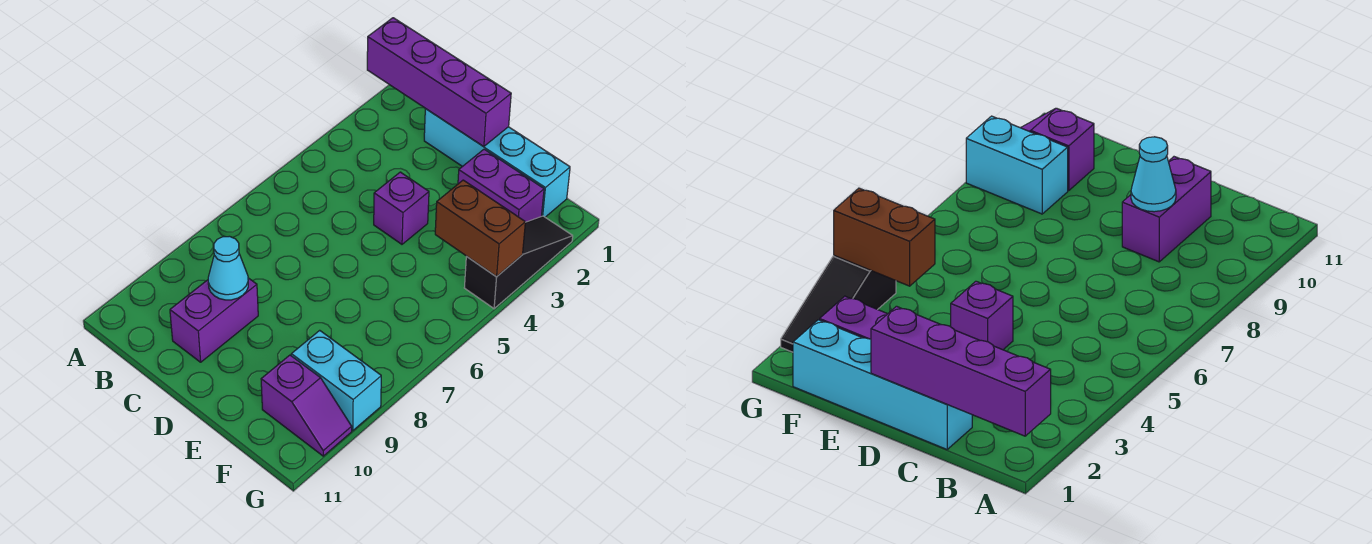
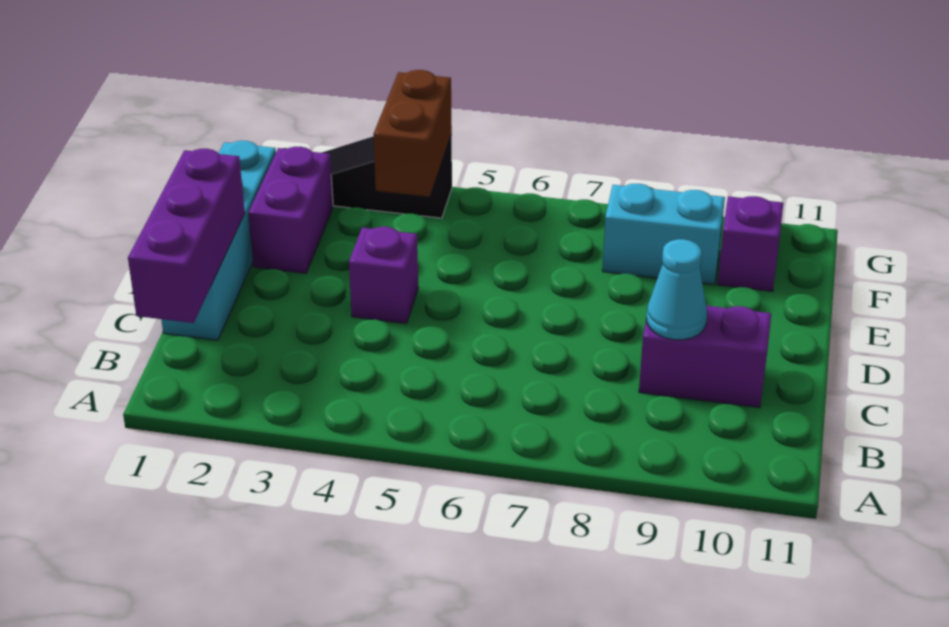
purple brick A1:D1 level 2 -> purple brick B1:D1 level 2
cyan brick F9:G9 level 1 -> cyan brick F8:F9 level 1

